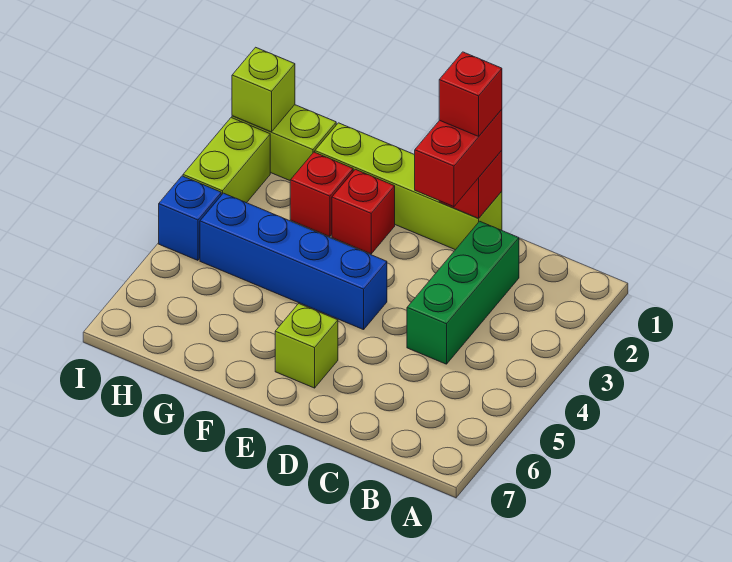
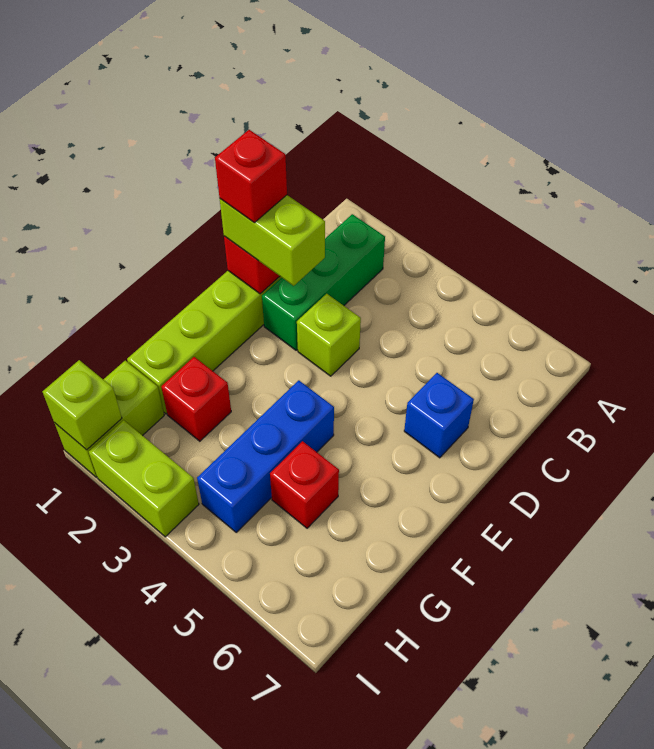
green brick C2:C4 level 1 -> green brick B2:D2 level 1
red brick D1:D2 level 3 -> lime brick D1:D2 level 3
blue brick E4:H4 level 1 -> blue brick F4:H4 level 1
lime brick E6 level 1 -> lime brick D3 level 1
red brick F2 level 1 -> red brick G5 level 1
blue brick I4 level 1 -> blue brick D6 level 1

